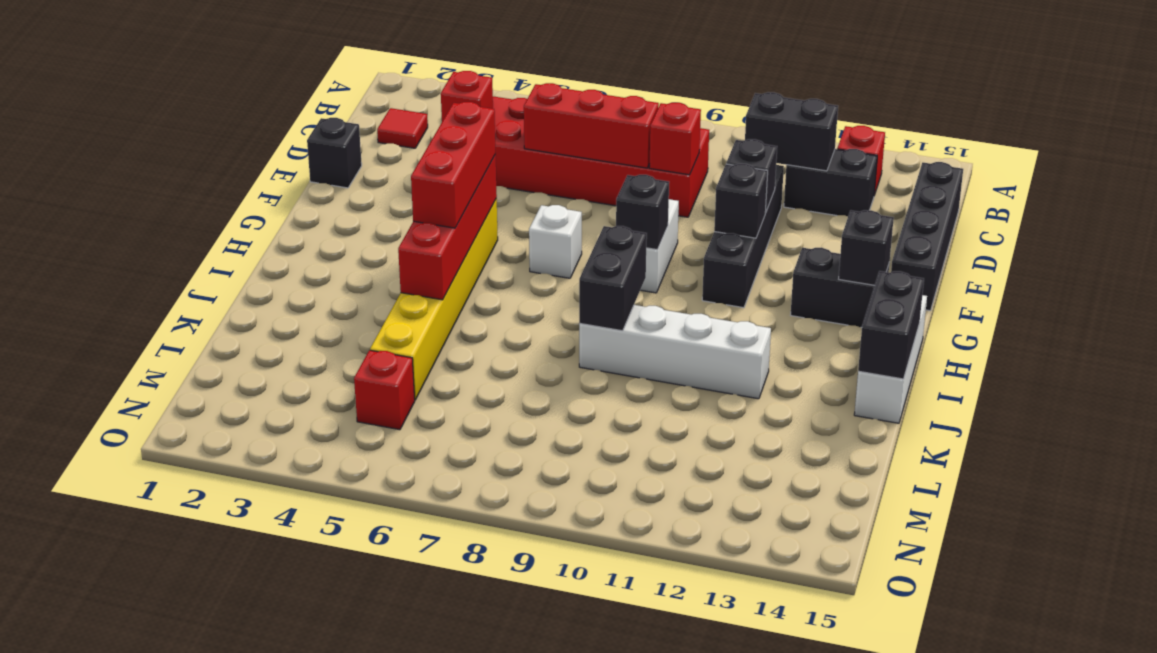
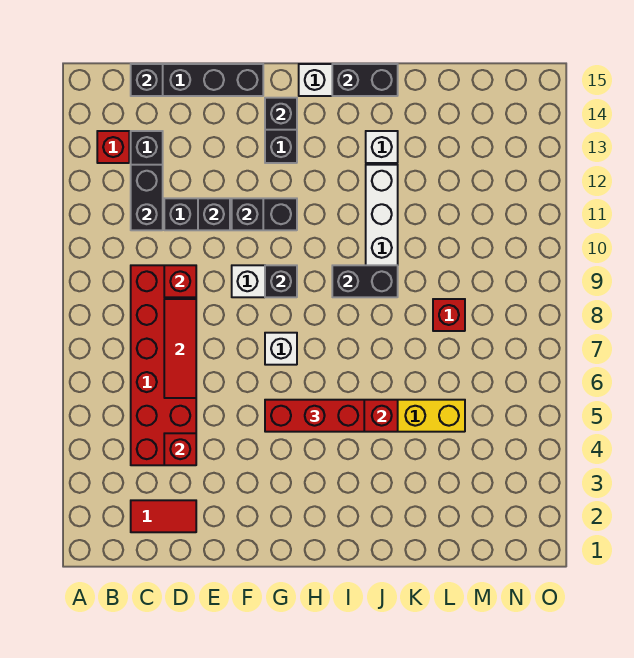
red tile C2 level 1 -> red tile C2:D2 level 1
red brick D6:D8 level 2 -> red tile D6:D8 level 2
black brick E1 level 1 -> black brick C15 level 2
none -> white brick J13 level 1
red brick M5 level 1 -> red brick L8 level 1

